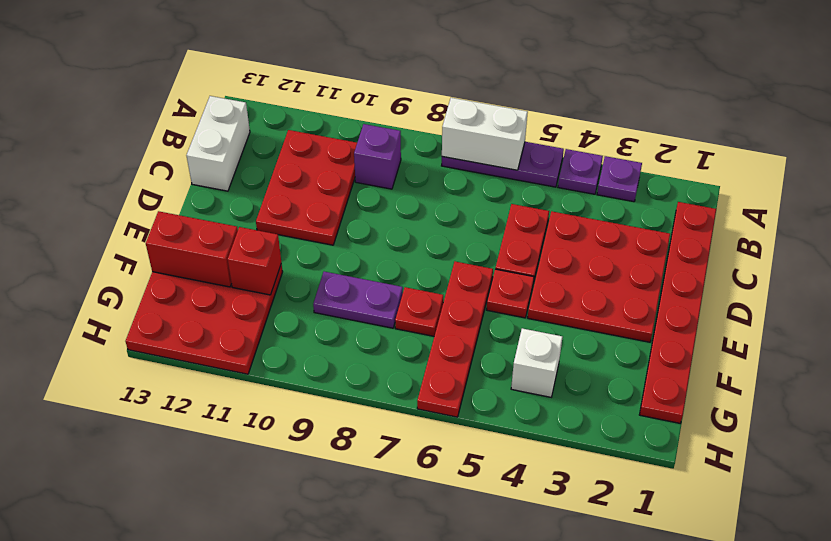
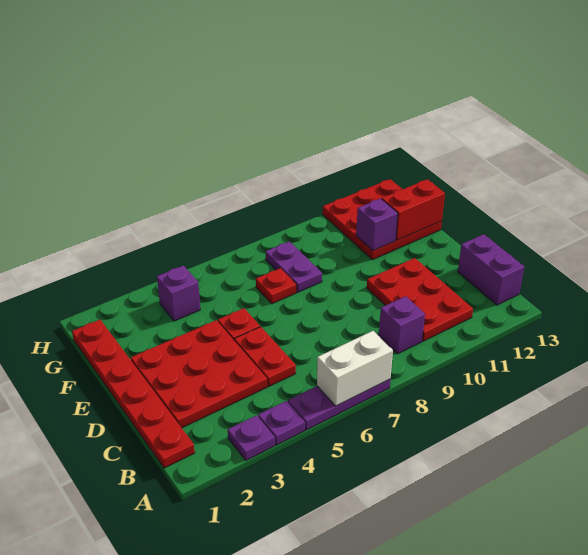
white brick B13:C13 level 1 -> purple brick B13:C13 level 1
red plate E6:H6 level 1 -> none
purple plate F8:F9 level 1 -> purple plate F8:G8 level 1
red brick F11 level 2 -> purple brick F11 level 2
white brick G4 level 1 -> purple brick G4 level 1

